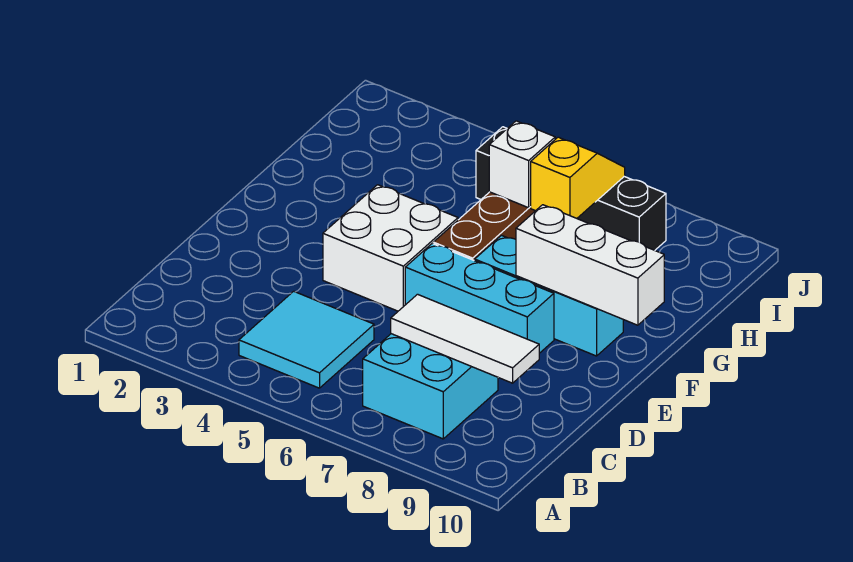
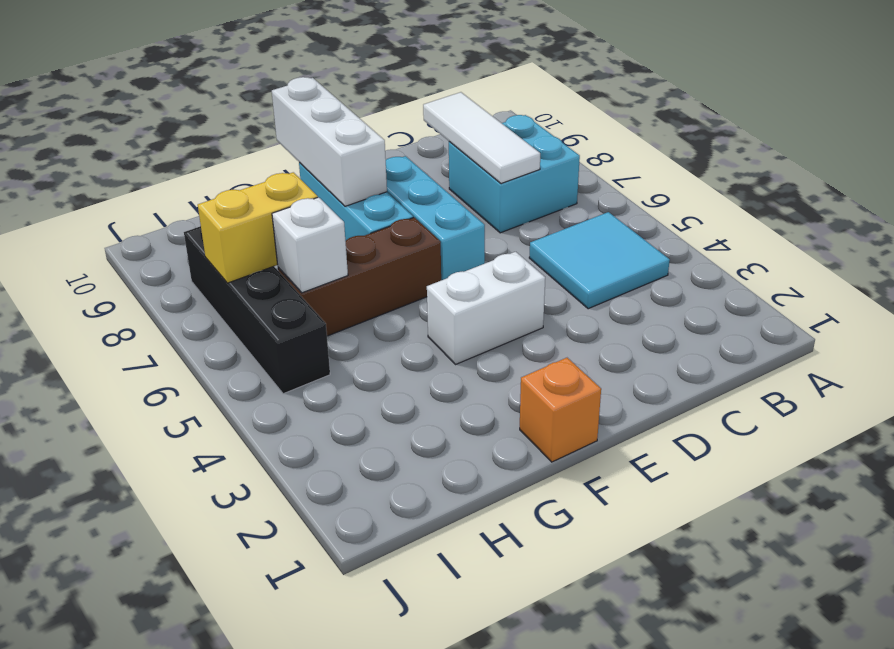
white brick E4:F5 level 1 -> white brick E4:F4 level 1
none -> orange brick F1 level 1
yellow slope H7:I7 level 2 top H -> yellow brick H7:I7 level 2

